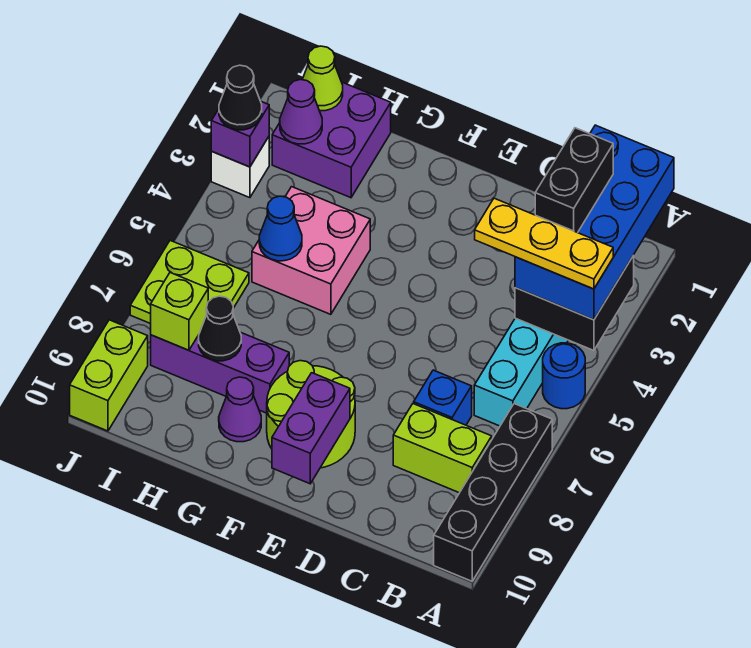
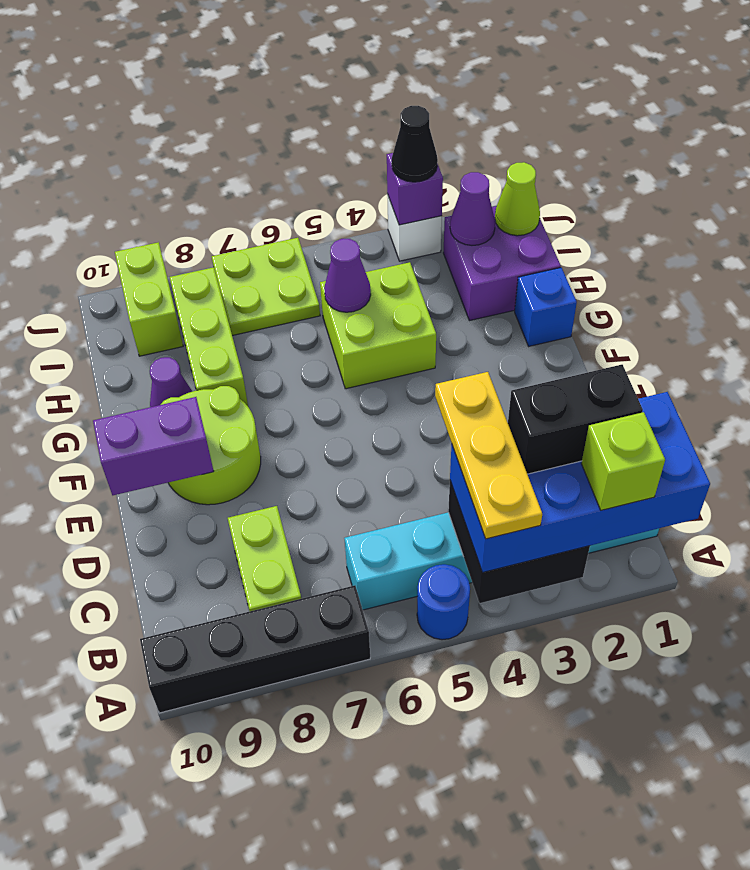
blue brick C7 level 1 -> blue brick G1 level 1
pink brick G4:H5 level 1 -> lime brick G4:H5 level 1
purple brick G8:I8 level 1 -> lime brick G8:I8 level 1
blue cone H5 level 2 -> purple cone H5 level 2
black cone H8 level 2 -> none
lime brick I8 level 2 -> lime brick A2 level 4
lime brick J9:J10 level 1 -> lime brick I9:J9 level 1

